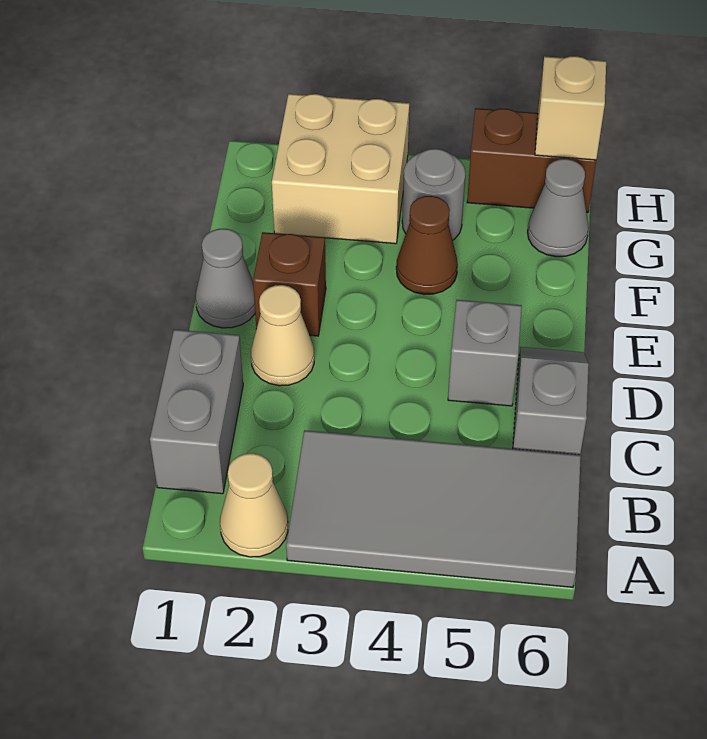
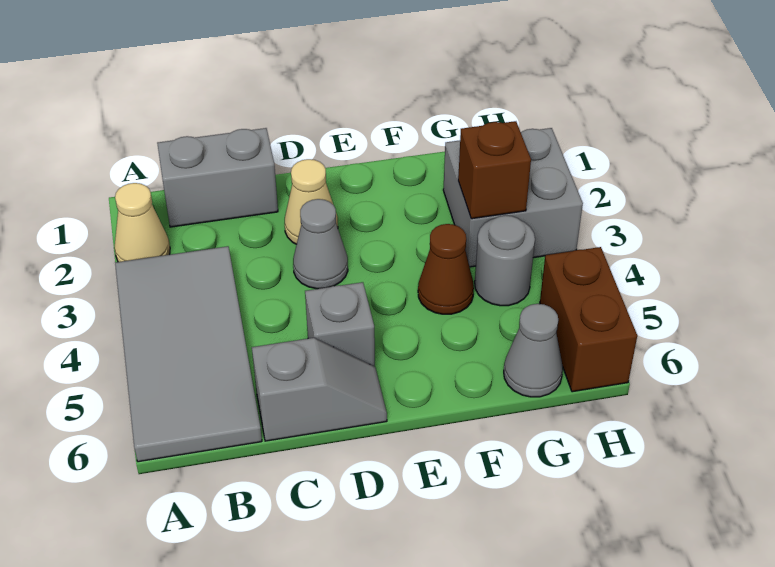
grey cone E1 level 1 -> grey cone D3 level 1
brown brick E2 level 1 -> brown brick G3 level 2
tan brick G2:H3 level 1 -> grey brick G2:H3 level 1
tan brick H6 level 2 -> none

